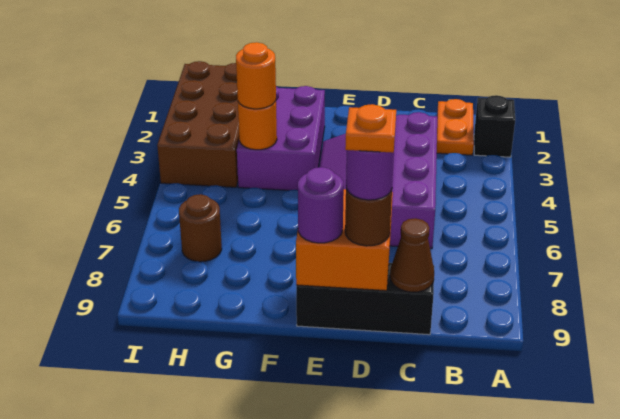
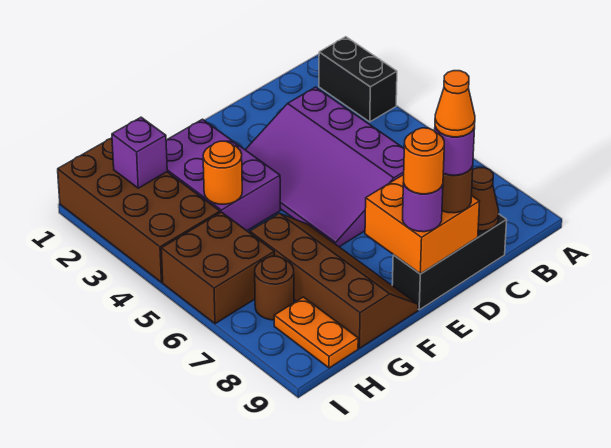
black brick A2 level 1 -> black brick A2:A3 level 1
orange plate B1:B2 level 1 -> orange plate H8:H9 level 1
orange plate D9 level 5 -> orange cone D9 level 5
none -> brown slope F6:G9 level 1 top G
orange round brick G4 level 3 -> orange round brick E9 level 4
none -> purple brick H2 level 2
none -> brown brick H5:I6 level 1

